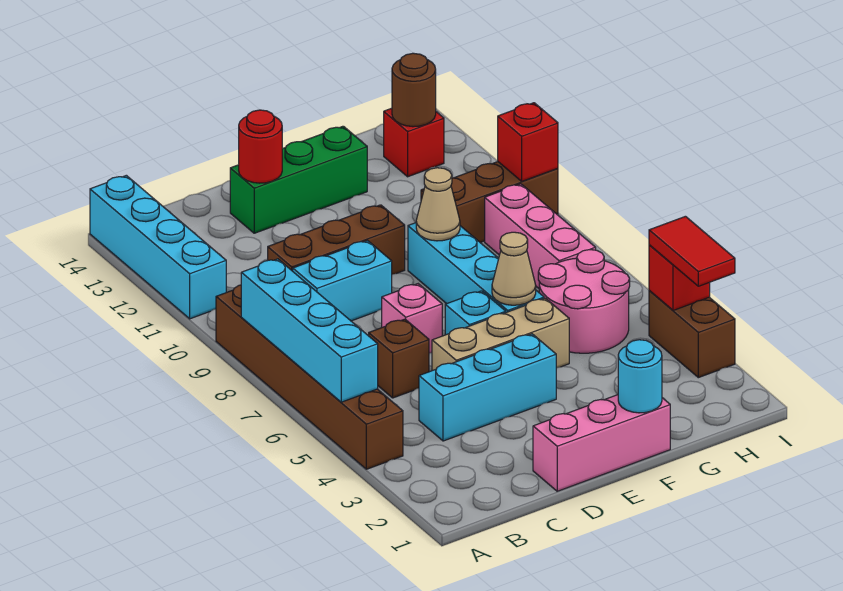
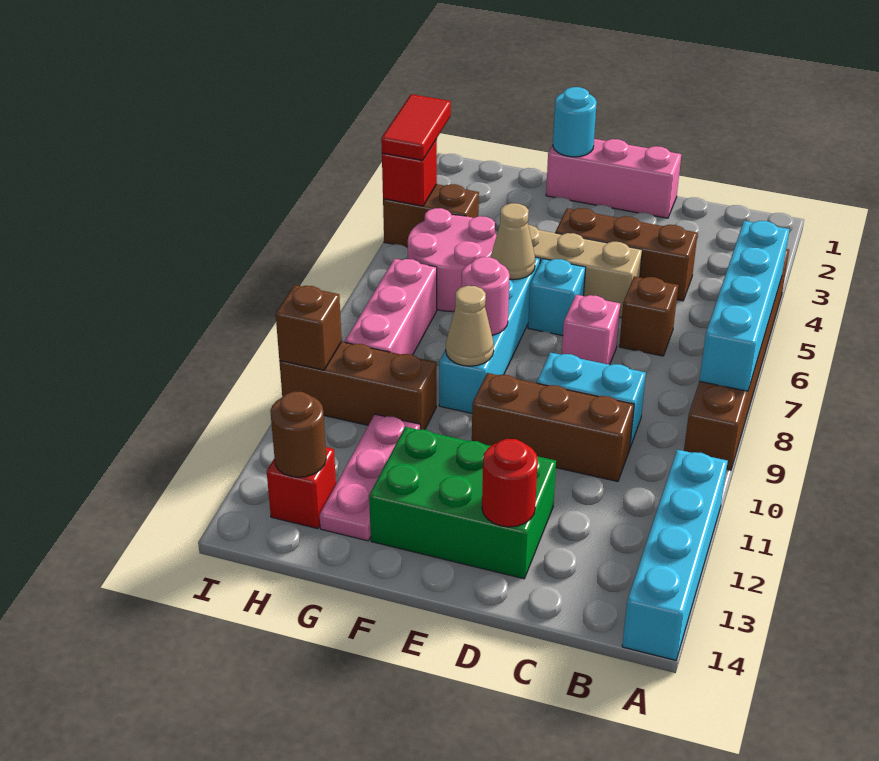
cyan brick C4:E4 level 1 -> brown brick C4:E4 level 1
green brick D13:F13 level 1 -> green brick D12:F13 level 1
none -> pink round brick F8 level 2
none -> pink plate G11:G13 level 1
brown brick I3:I4 level 1 -> brown brick H4:I4 level 1
red brick I10 level 2 -> brown brick I10 level 2

